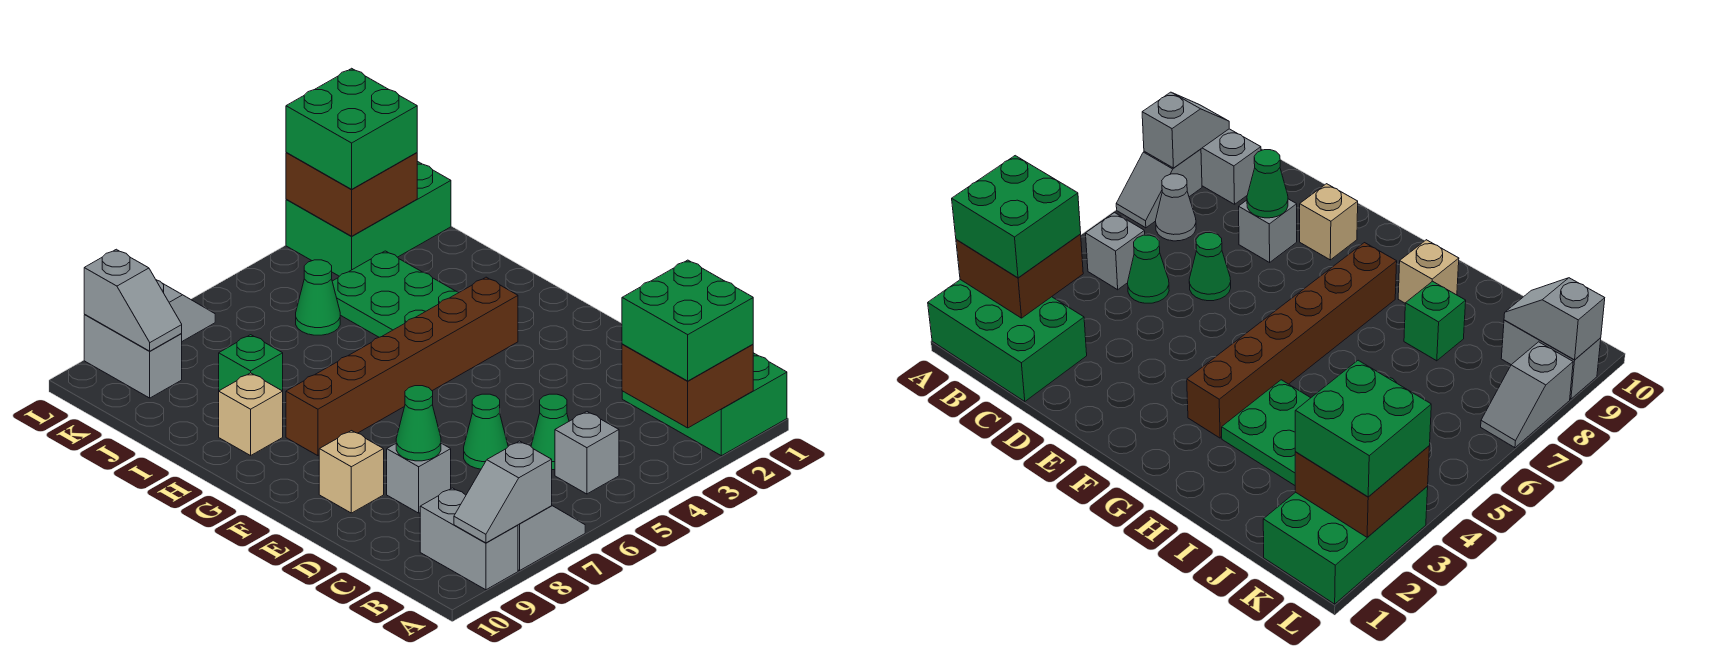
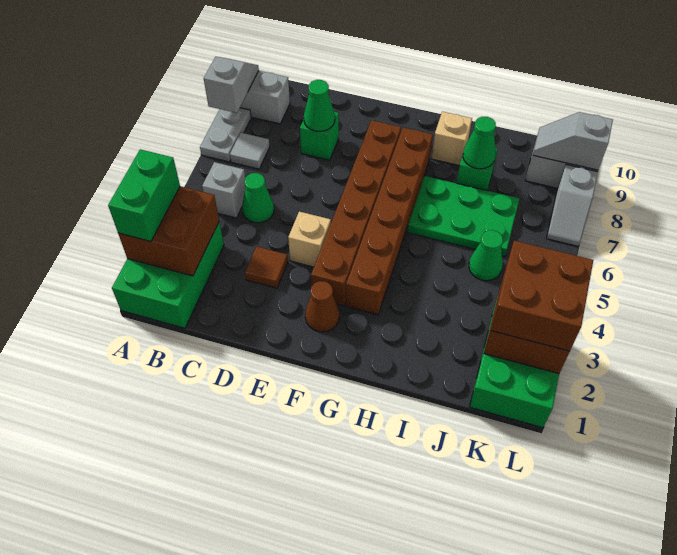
green brick A1:C2 level 1 -> green brick A1:B3 level 1
green brick A2:B3 level 3 -> green brick A2:A3 level 3
grey slope A7:A8 level 1 top 8 -> grey plate A7:A8 level 1
grey cone B7 level 1 -> grey tile B7 level 1
none -> brown tile D3 level 1
green cone D6 level 1 -> green cone I8 level 2
grey brick D8 level 1 -> green brick D8 level 1
tan brick E9 level 1 -> tan brick E4 level 1
none -> brown cone F2 level 1
none -> brown brick F3:F8 level 1
green plate H3:J4 level 1 -> green plate H6:J7 level 1
green brick K2:L3 level 3 -> brown brick K2:L3 level 3

